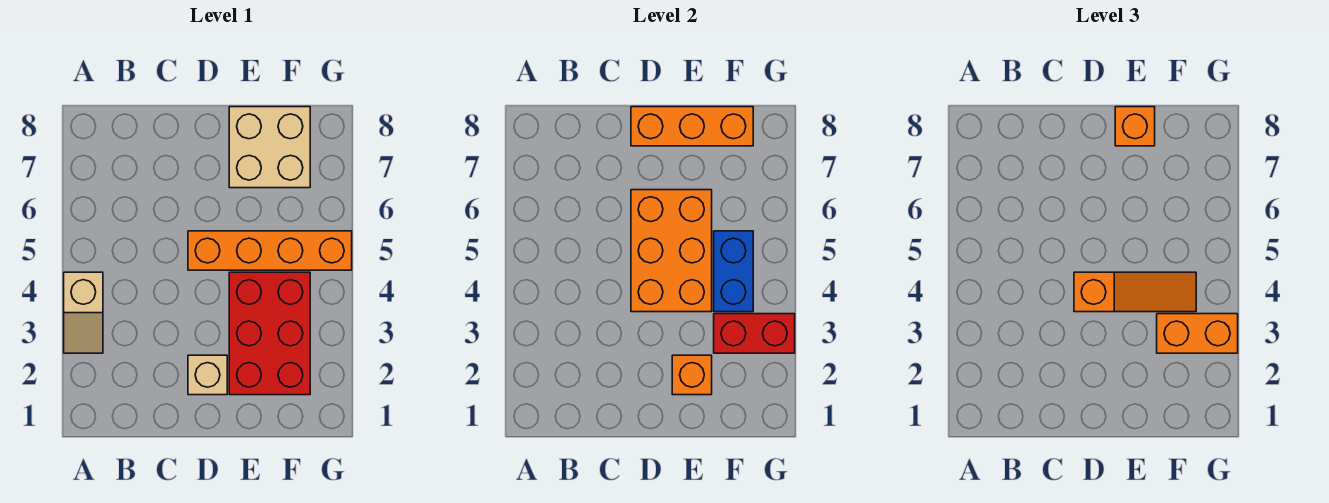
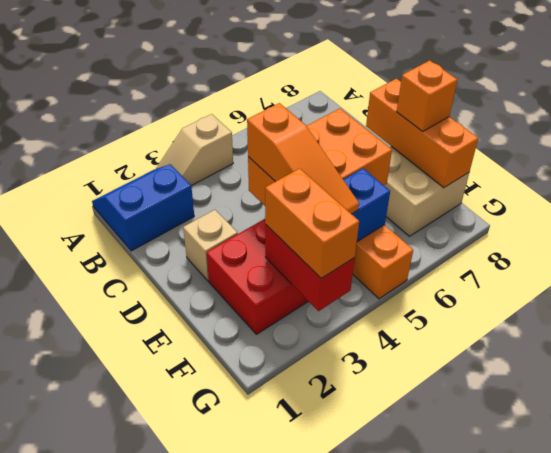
none -> blue slope A1:B2 level 1 top B
orange brick E2 level 2 -> none

